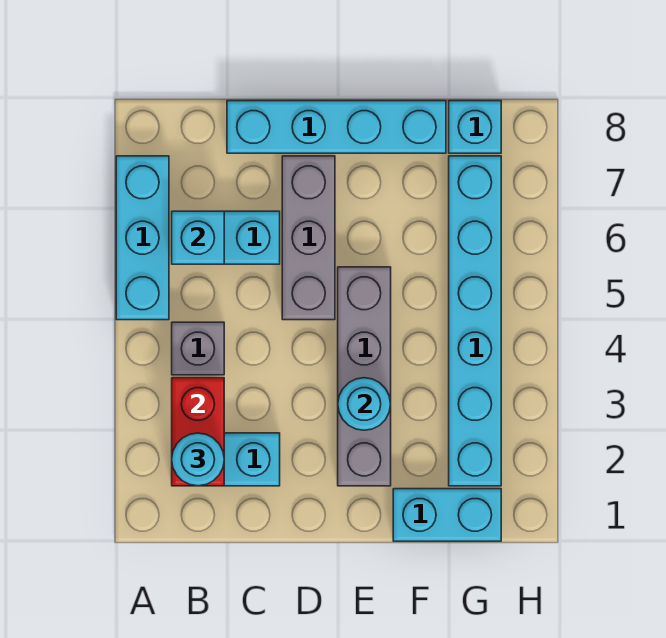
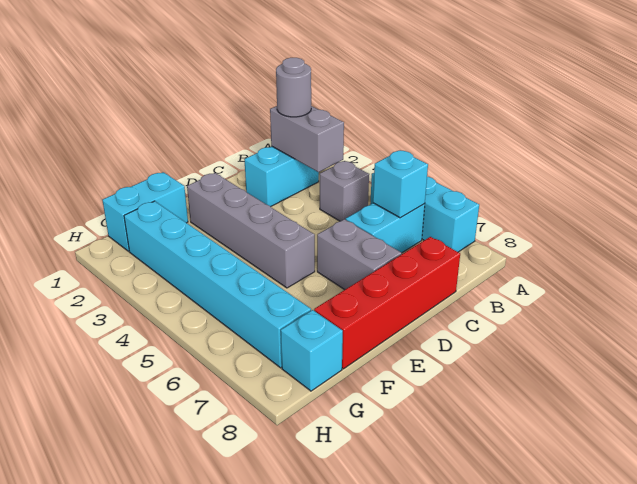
red brick B2:B3 level 2 -> grey brick B2:B3 level 2
cyan round brick B2 level 3 -> grey round brick B2 level 3
cyan brick C8:F8 level 1 -> red brick C8:F8 level 1
grey brick D5:D7 level 1 -> grey brick D6:D7 level 1
cyan round brick E3 level 2 -> none

